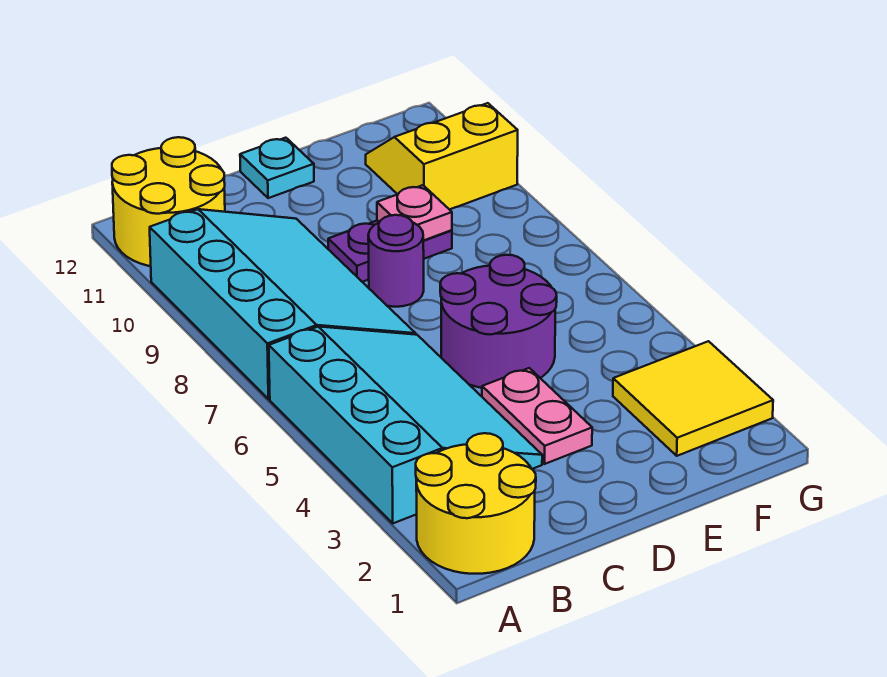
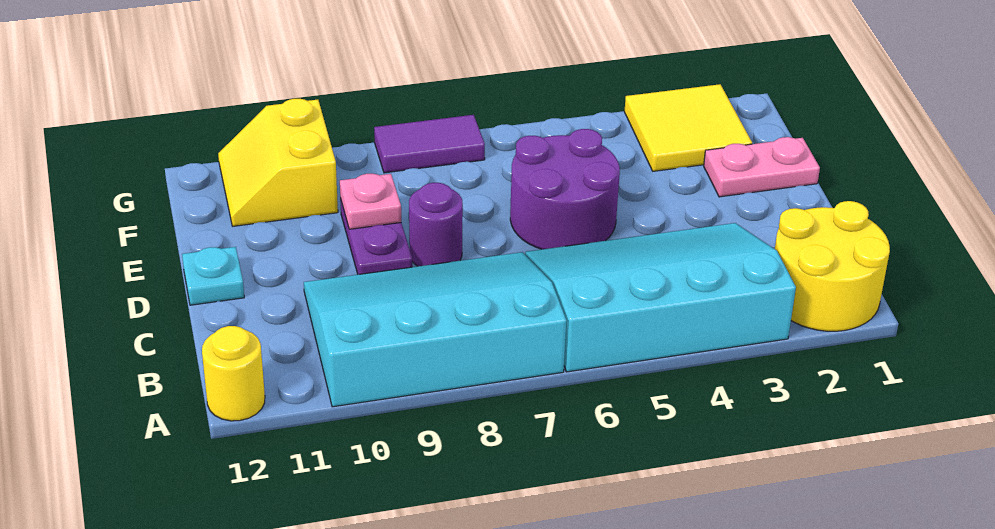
yellow round brick A11:B12 level 1 -> yellow round brick A12 level 1
pink plate D3:D4 level 1 -> pink plate E1:E2 level 1
none -> purple tile G7:G8 level 1

